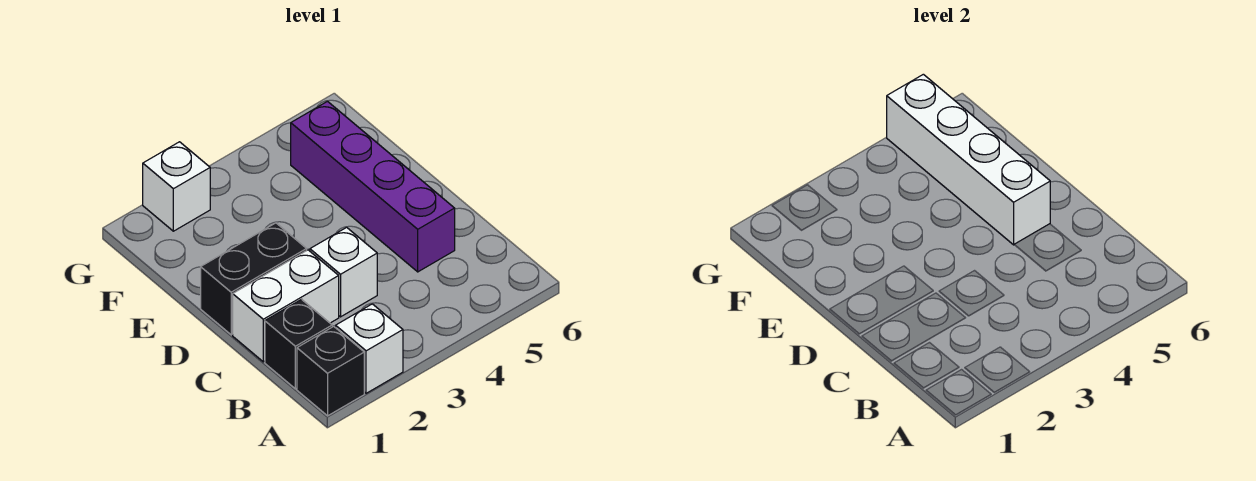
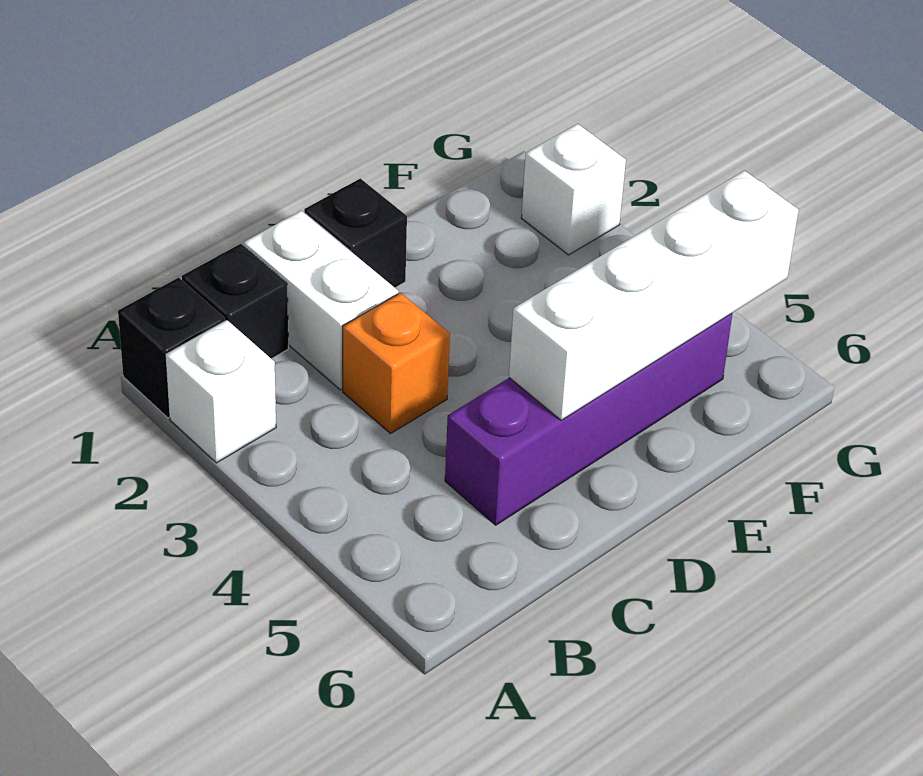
white brick C3 level 1 -> orange brick C3 level 1
black brick D1:D2 level 1 -> black brick D1 level 1

